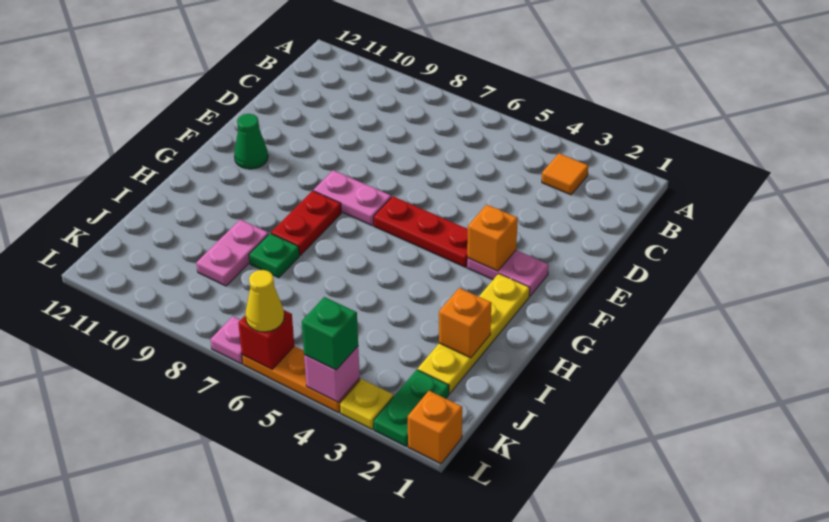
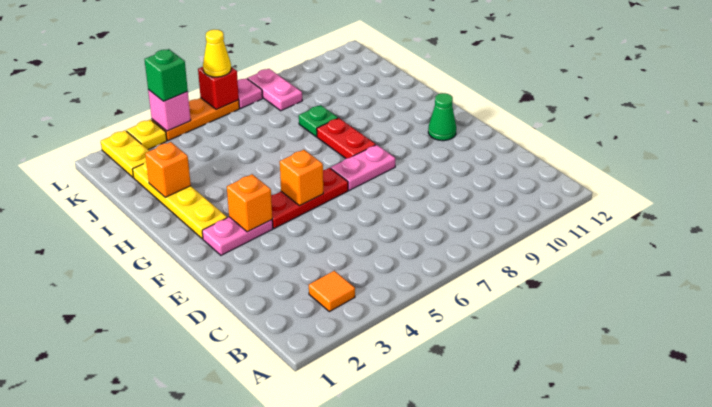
pink plate I9:J9 level 1 -> pink plate K8:L8 level 1
green plate K2:L2 level 1 -> yellow plate K2:L2 level 1
orange brick L1 level 1 -> orange brick F5 level 2

